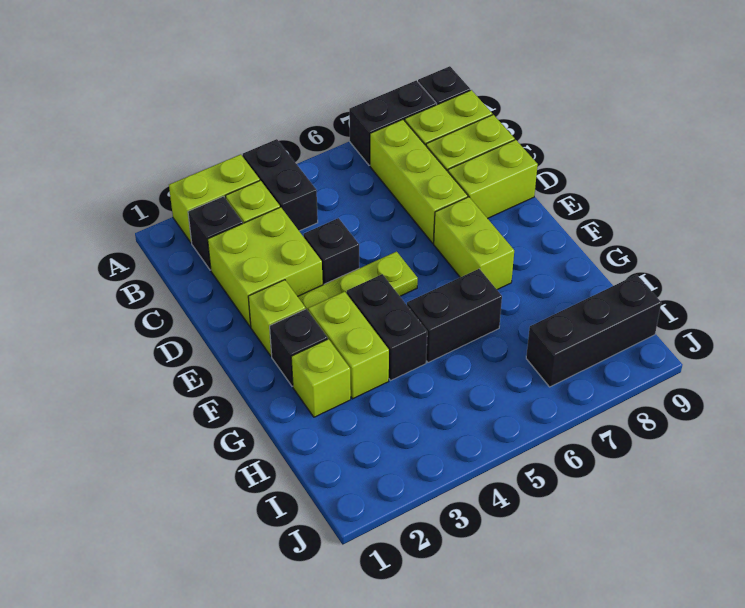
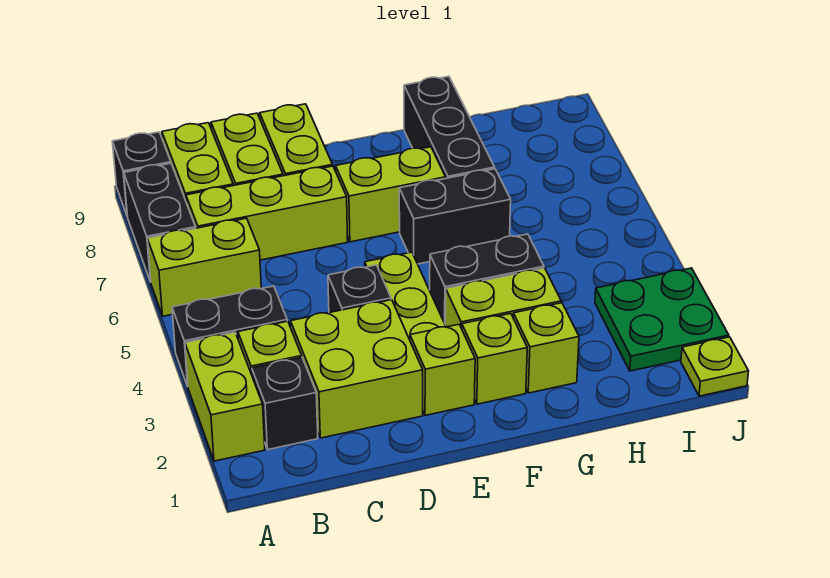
none -> lime brick A6:B6 level 1
black brick F2 level 1 -> lime brick F2 level 1
black brick G5:G6 level 1 -> black brick F6:G6 level 1
none -> green plate I2:J3 level 1
black brick I7:I9 level 1 -> black brick G7:G9 level 1
none -> lime plate J1 level 1

